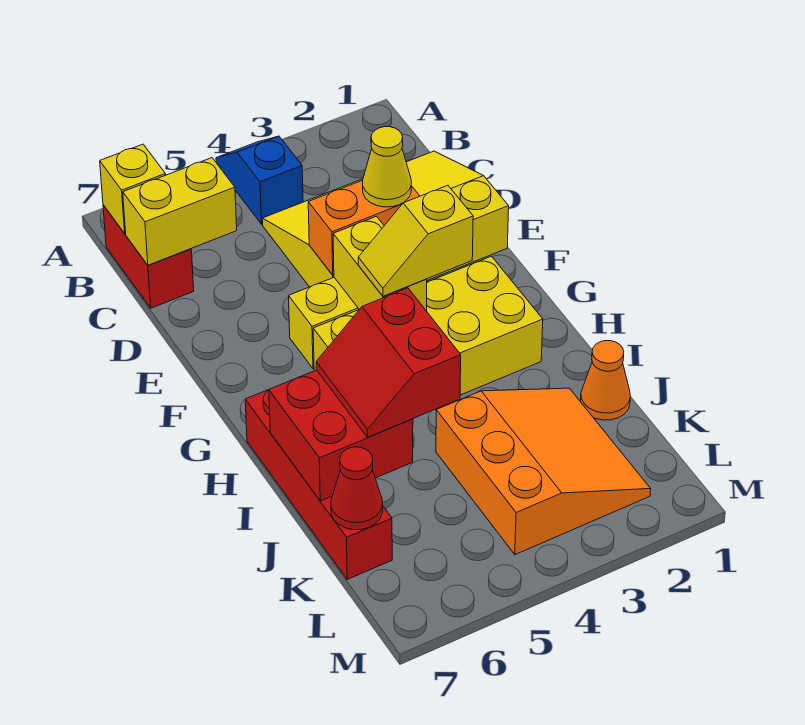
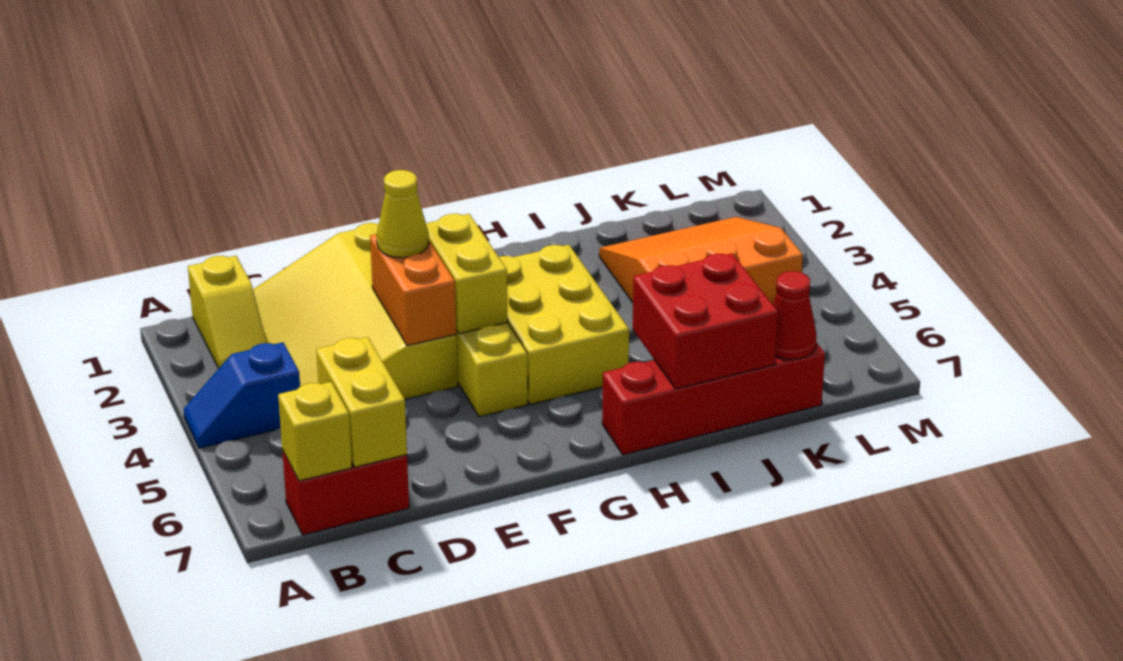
yellow brick F4:G4 level 2 -> yellow brick F3:F4 level 2
yellow brick G2:H5 level 1 -> yellow brick G3:H5 level 1
yellow slope G3:G4 level 3 top 3 -> yellow slope B1:B2 level 1 top 1
red slope I5:J6 level 3 top 5 -> none
orange cone J1 level 1 -> none

